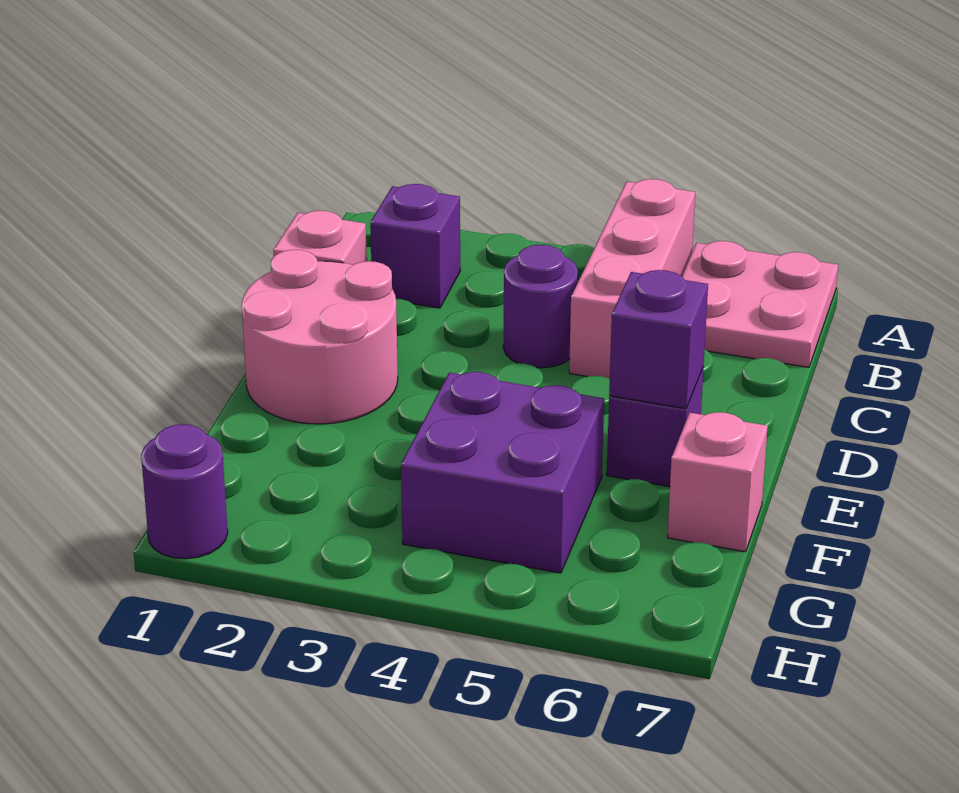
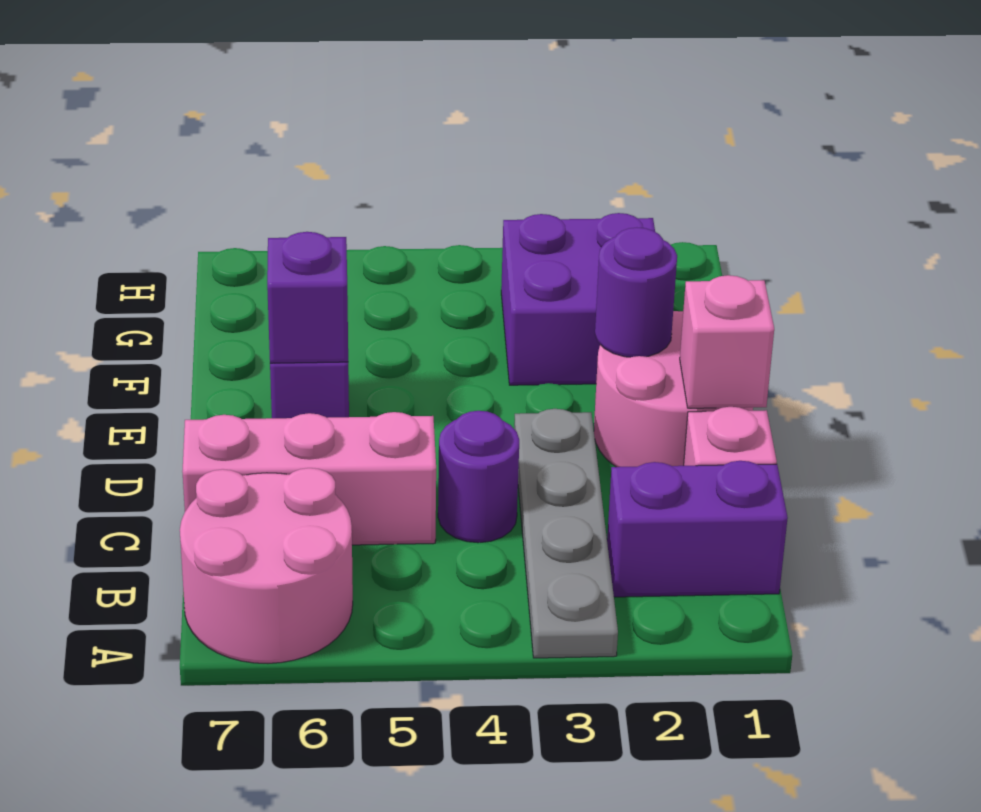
none -> grey plate A3:D3 level 1
pink brick A5:C5 level 1 -> pink brick C5:C7 level 1
pink plate A6:B7 level 1 -> pink round brick A6:B7 level 1
purple brick B2 level 1 -> purple brick B1:B2 level 1
purple brick F4:G5 level 1 -> purple brick F2:G3 level 1
pink brick F7 level 1 -> pink brick D1 level 2
purple round brick H1 level 1 -> purple round brick E2 level 2

